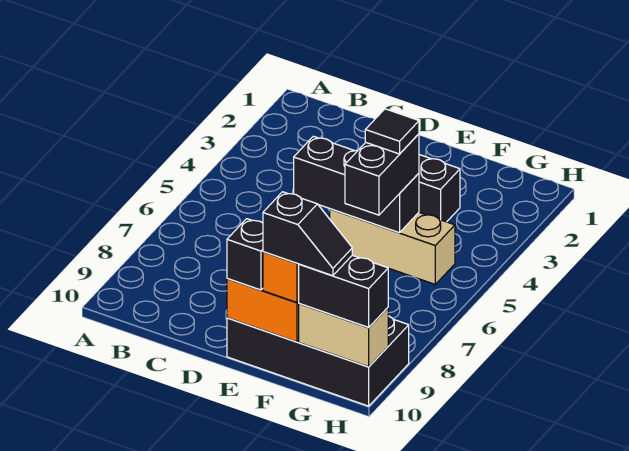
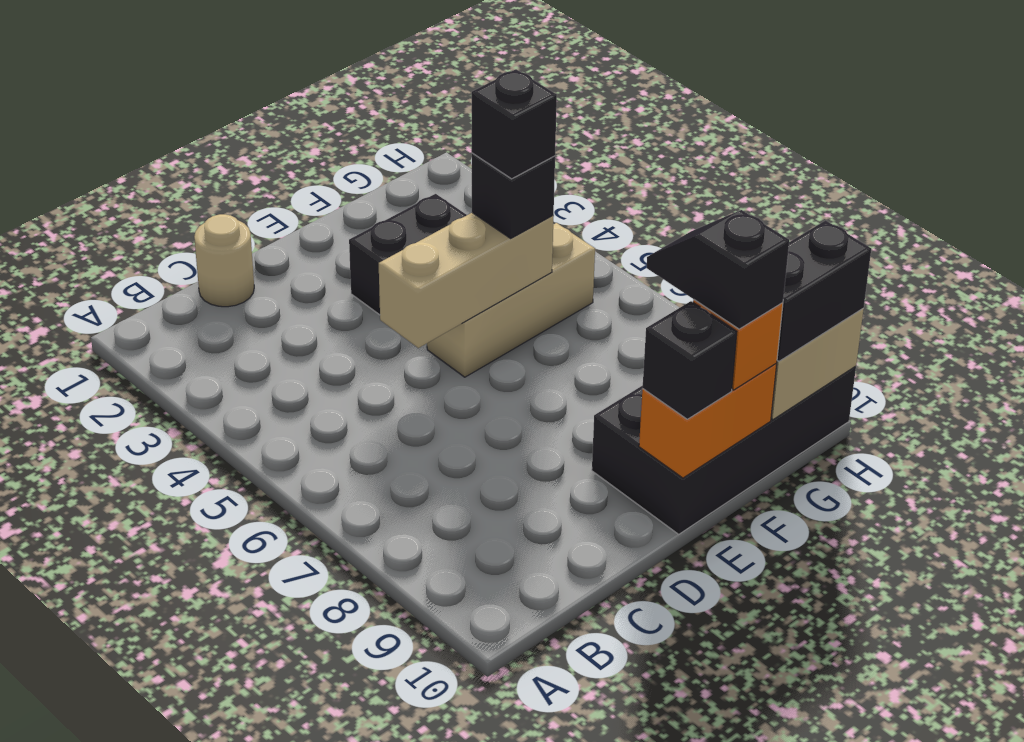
none -> tan round brick C1 level 1
black brick D5:F5 level 2 -> tan brick D5:F5 level 2
black brick F5:F6 level 3 -> black brick F5 level 3
black tile F5 level 4 -> black brick F5 level 4
black slope F10:G10 level 4 top F -> black slope F9:F10 level 4 top 10

